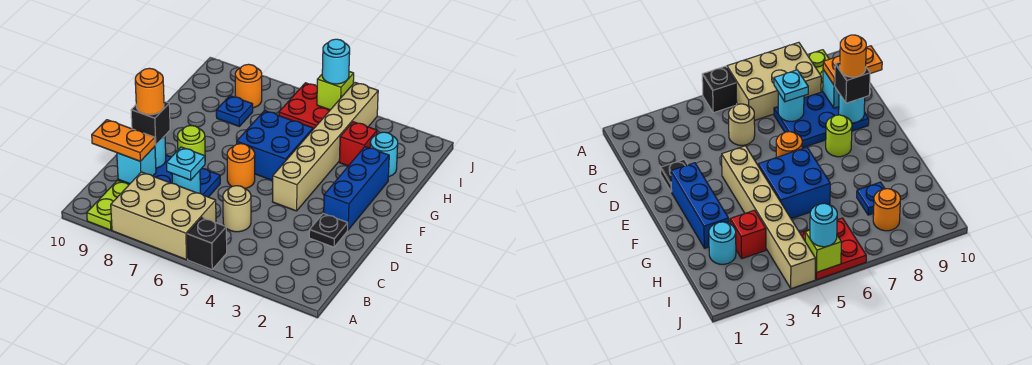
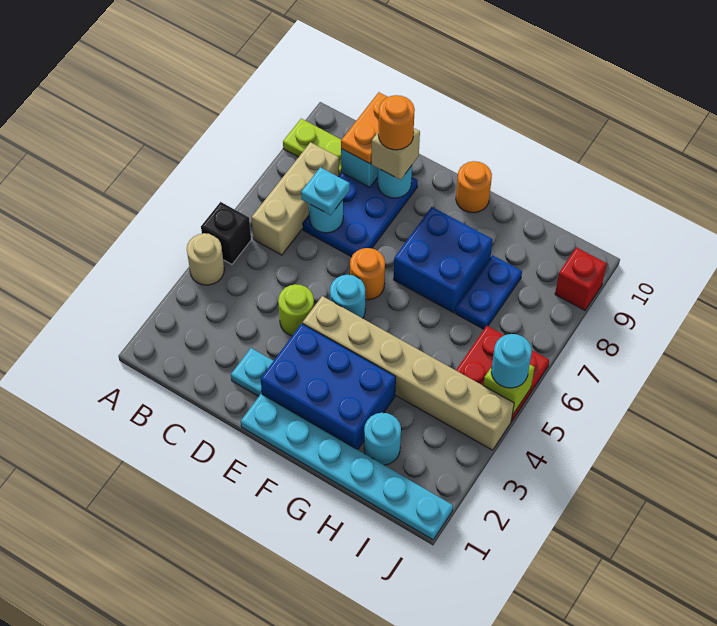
tan brick A6:B8 level 1 -> tan brick B6:B8 level 1
tan round brick C5 level 1 -> tan round brick A4 level 1
black plate D2 level 1 -> cyan plate D2 level 1
black brick D9 level 3 -> tan brick D9 level 3
none -> cyan plate E1:J1 level 1
blue brick E2:G2 level 1 -> blue brick E2:G3 level 1
none -> cyan round brick E5 level 1
lime round brick E8 level 1 -> lime round brick D4 level 1
blue brick F5:G6 level 1 -> blue brick F7:G8 level 1
red brick H3 level 1 -> red brick J9 level 1
blue plate H8 level 1 -> blue plate H7:H8 level 1
orange round brick I8 level 1 -> orange round brick F10 level 1

